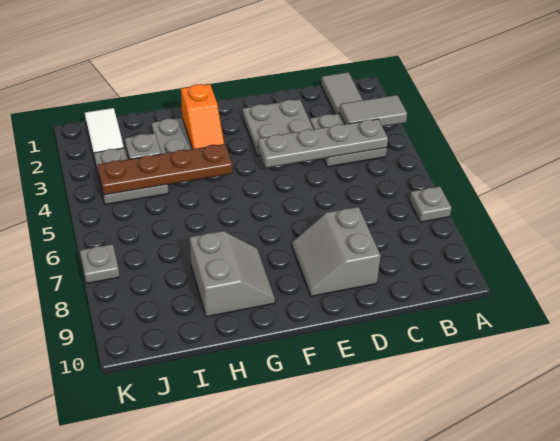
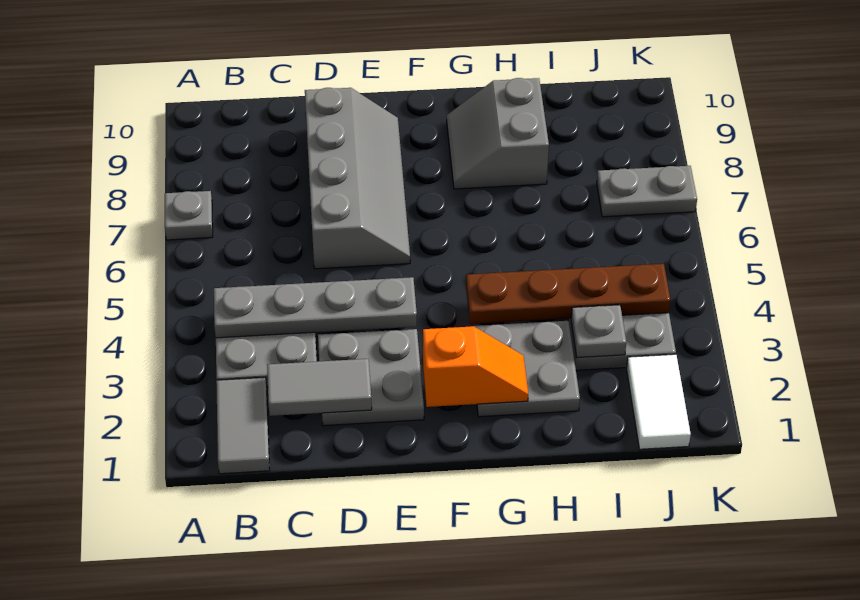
grey tile A3:B3 level 2 -> grey tile C2:D2 level 2
grey slope D8:E9 level 1 top D -> grey slope D6:E9 level 1 top D
orange slope G2:G3 level 2 top 2 -> orange slope F2:G2 level 2 top F
grey plate K7 level 1 -> grey plate J7:K7 level 1

